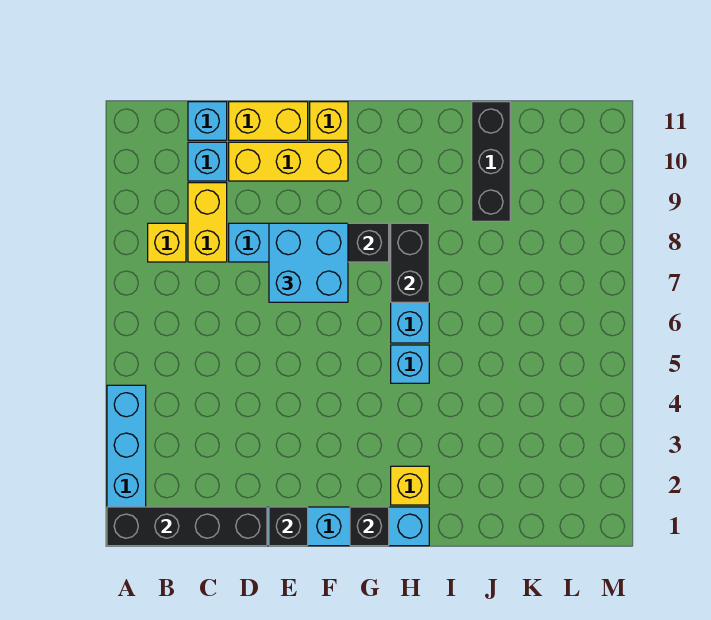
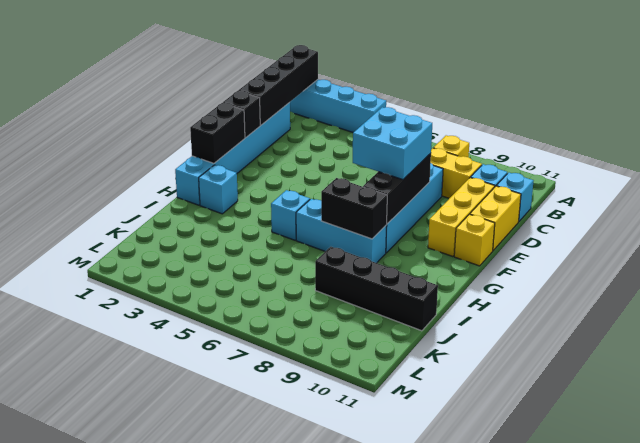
black brick G1 level 2 -> black brick F1:G1 level 2
yellow brick H2 level 1 -> cyan brick H2 level 1
black brick J9:J11 level 1 -> black brick J8:J11 level 1

